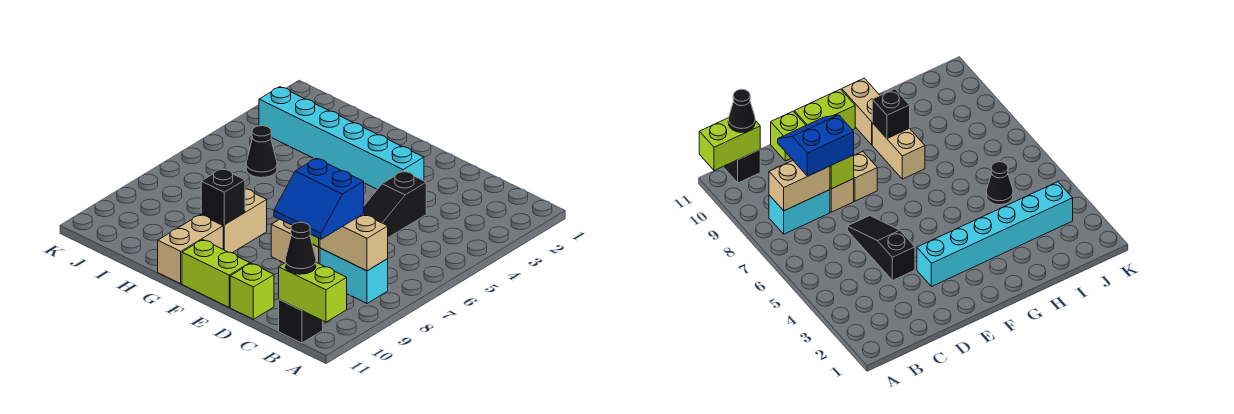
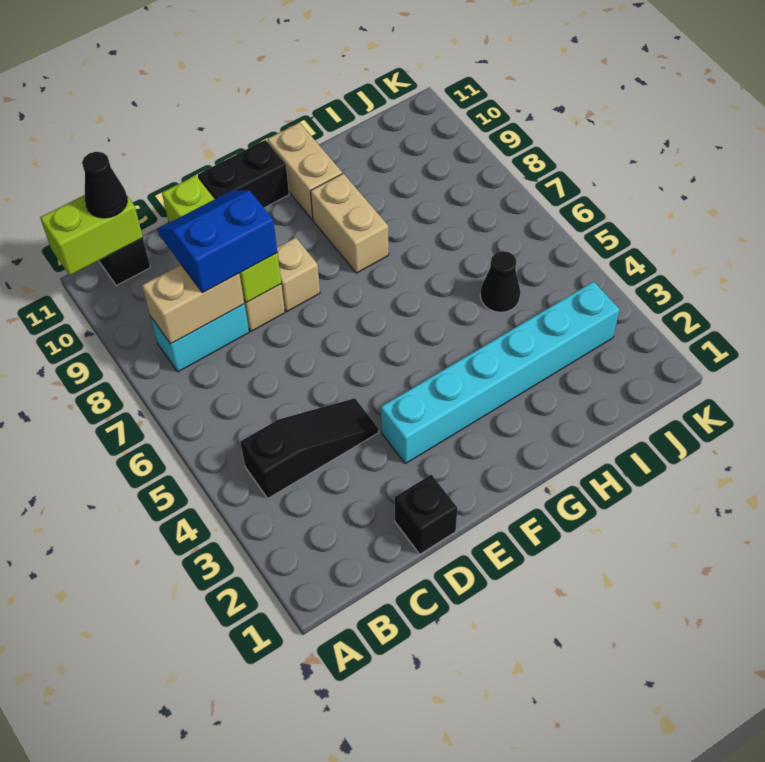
black slope D4:D6 level 1 top 4 -> black slope B4:D4 level 1 top B
lime brick E11:F11 level 1 -> black brick E11:F11 level 1
black brick G9 level 2 -> black brick D1 level 1

